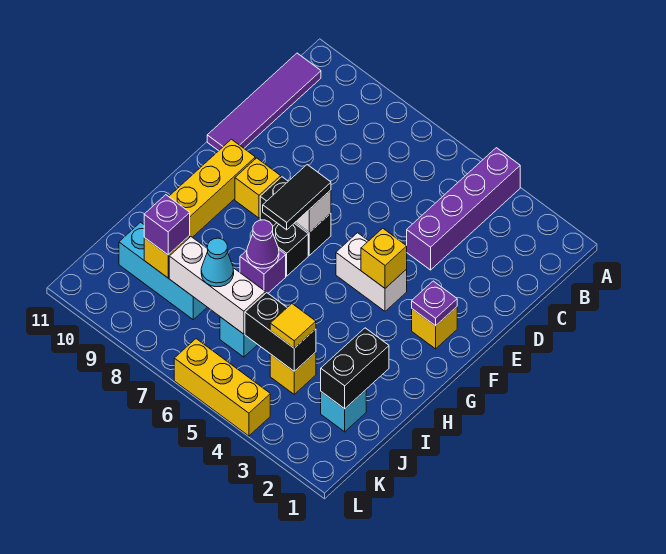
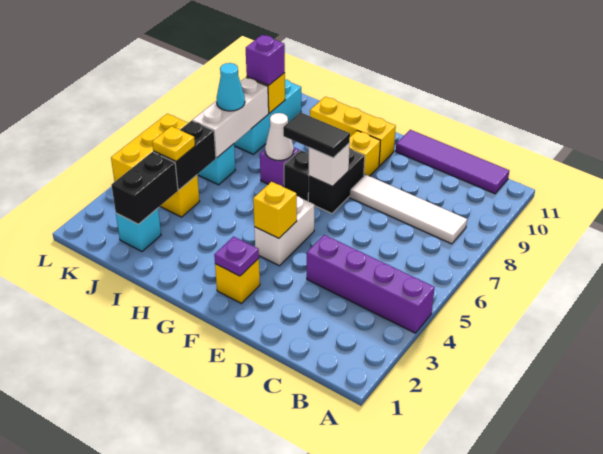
none -> white tile B8:E8 level 1
purple cone H7 level 2 -> white cone H7 level 2
black brick I2:J2 level 2 -> black brick J2:J3 level 2
yellow tile J4 level 3 -> yellow plate J4 level 3

